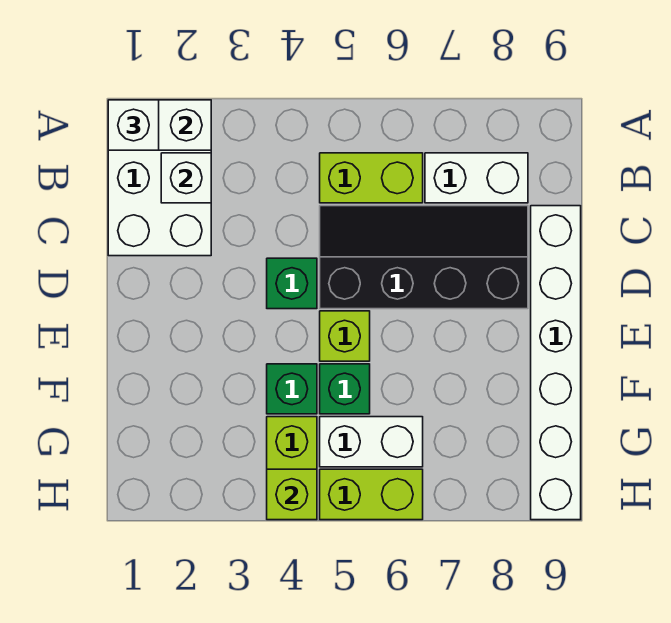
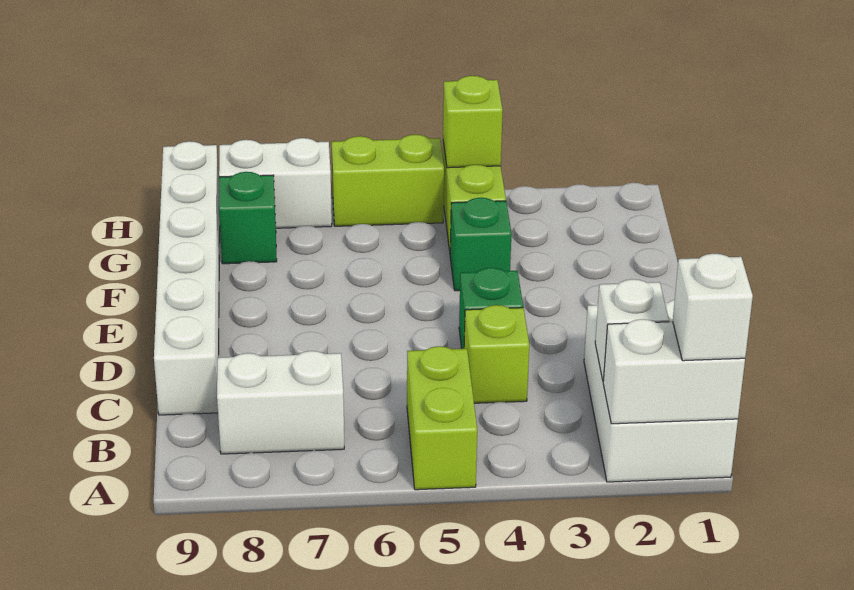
lime brick B5:B6 level 1 -> lime brick A5:B5 level 1
black slope C5:D8 level 1 top D -> none
lime brick E5 level 1 -> lime brick C4 level 1
green brick F5 level 1 -> green brick G8 level 1
white brick G5:G6 level 1 -> white brick H7:H8 level 1

